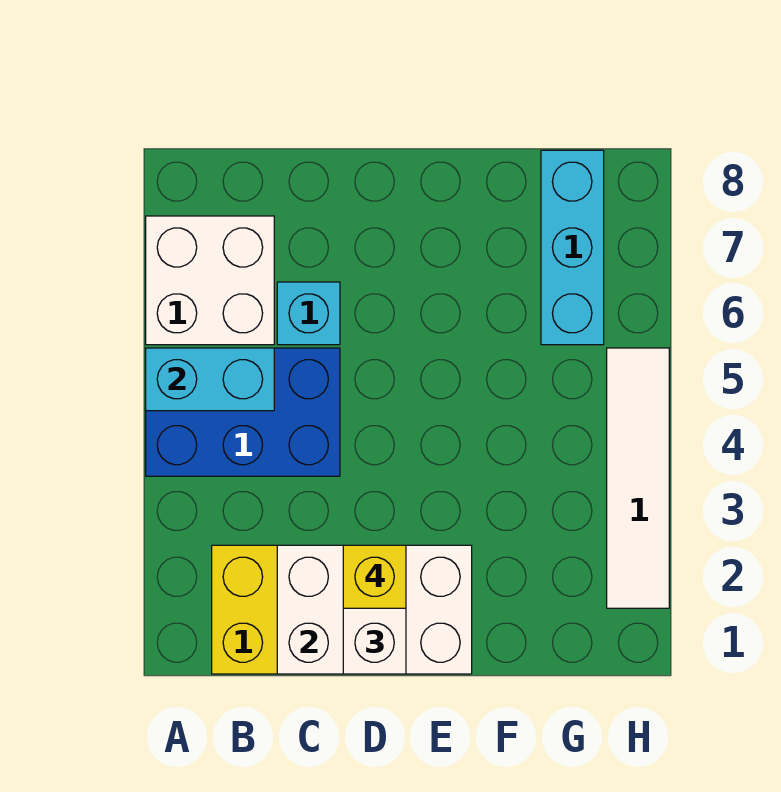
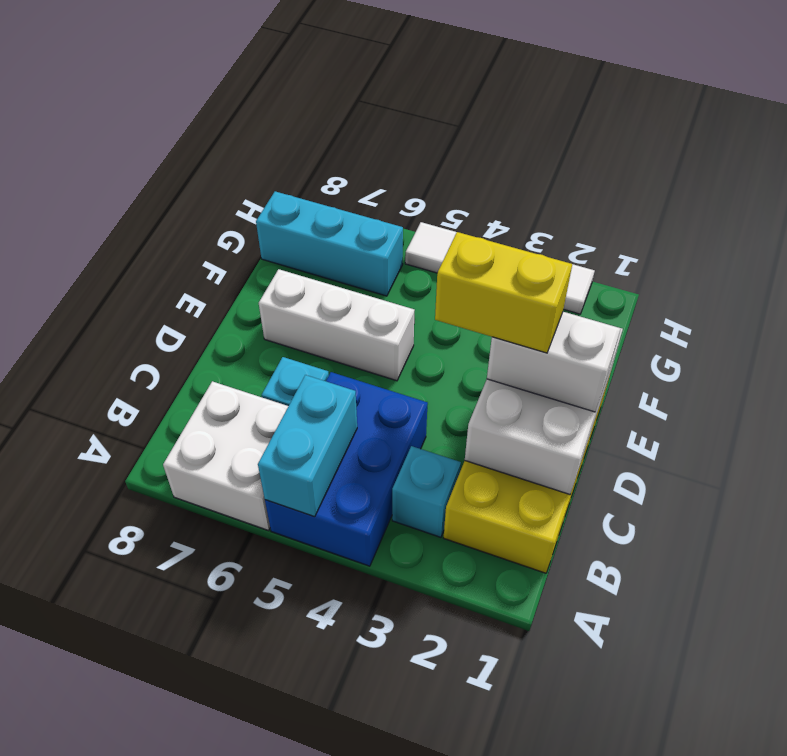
none -> cyan brick B3 level 1
yellow brick D2 level 4 -> yellow brick D2:D3 level 4
none -> white brick E5:E7 level 1

